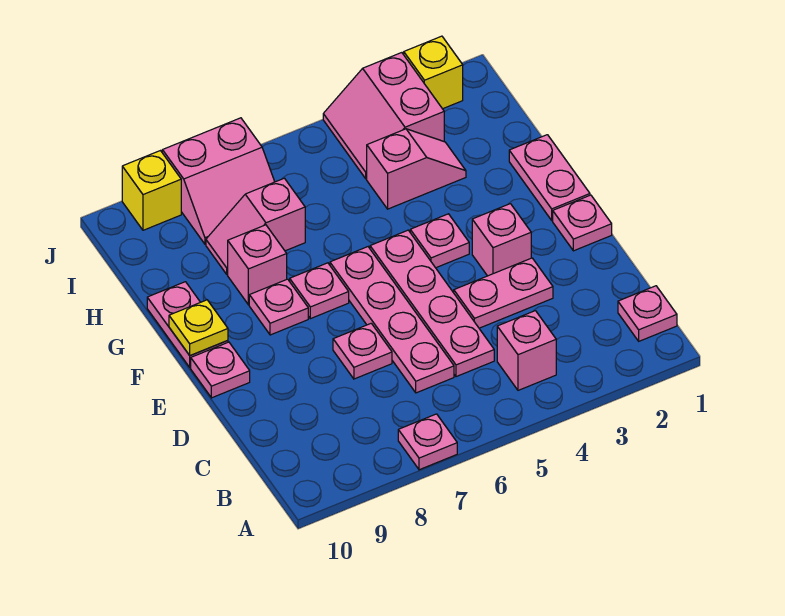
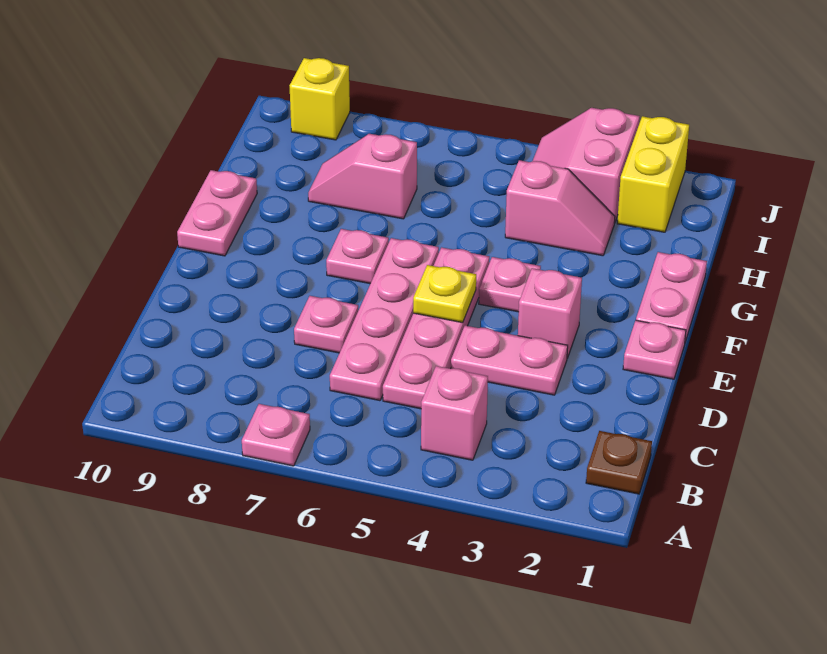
pink plate B1 level 1 -> brown plate B1 level 1
pink plate E10 level 1 -> none
pink plate F8 level 1 -> none
yellow plate F10 level 2 -> yellow plate E5 level 2
pink brick G8 level 1 -> none
pink slope I7:J8 level 1 top J -> none
yellow brick J2 level 1 -> yellow brick I2:J2 level 1

